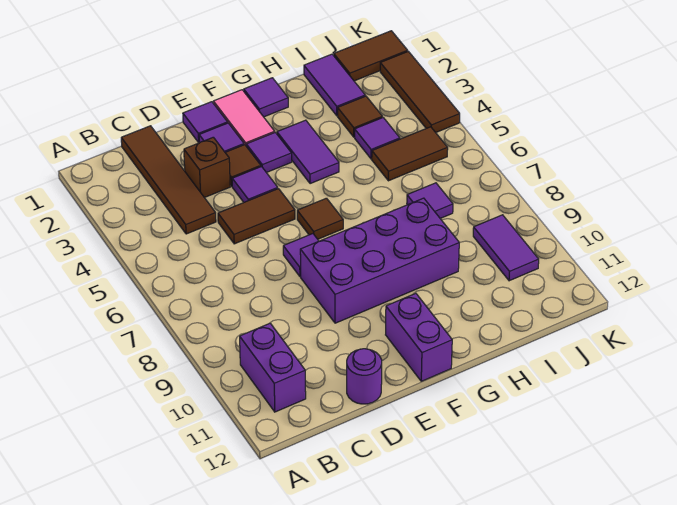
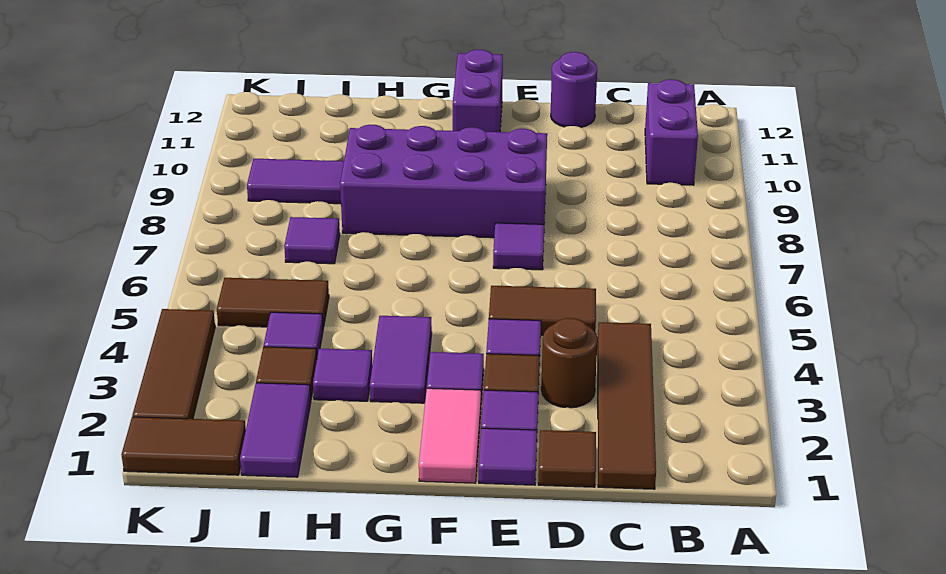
brown brick D3 level 1 -> brown round brick D3 level 1
brown tile F6 level 1 -> brown tile D1 level 1
purple tile G1 level 1 -> purple tile H3 level 1
purple tile J9:J10 level 1 -> purple tile I9:J9 level 1

